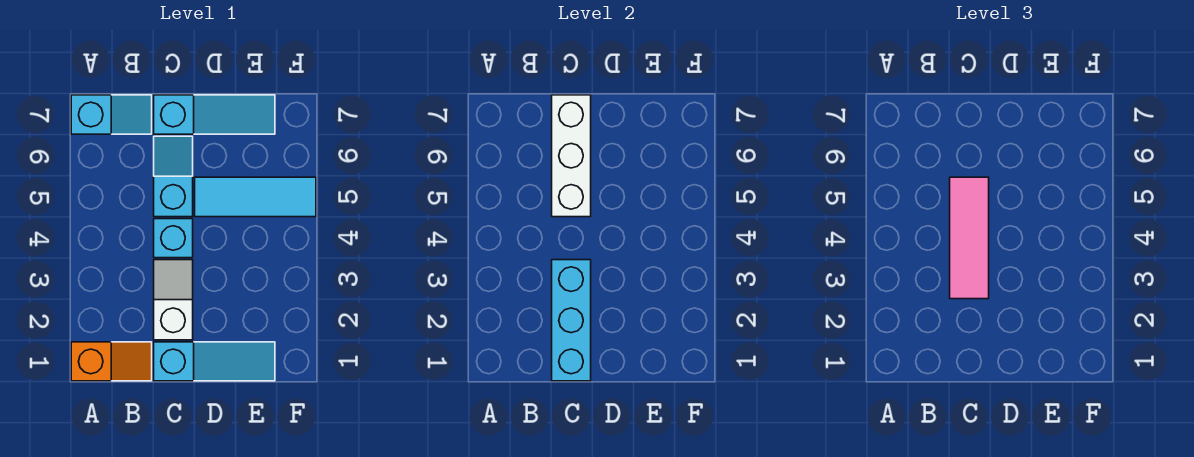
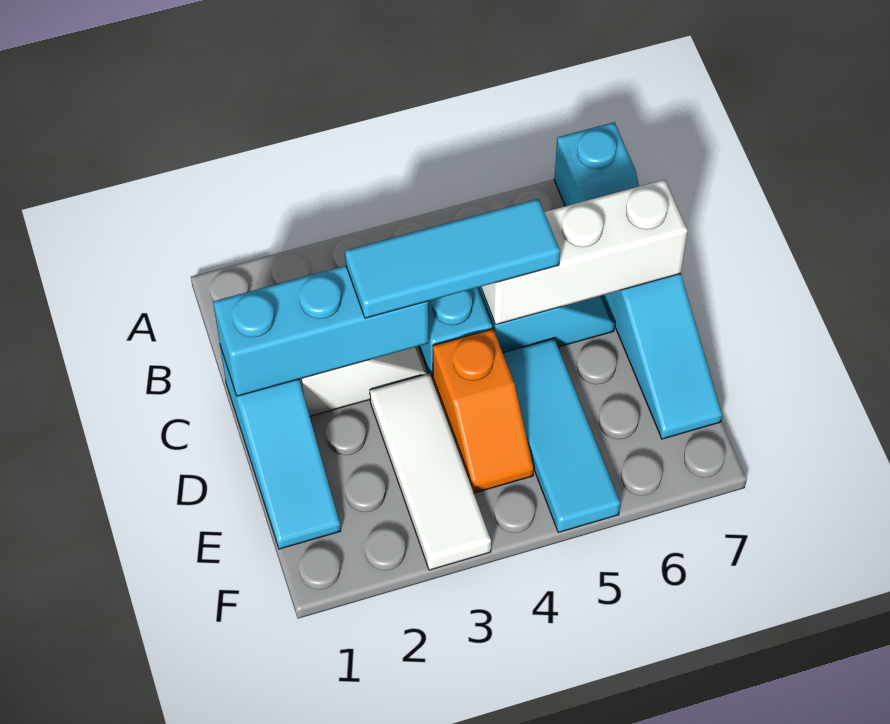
orange slope A1:B1 level 1 top A -> orange slope D4:E4 level 1 top D
pink tile C3:C5 level 3 -> cyan tile C3:C5 level 3
none -> white tile D3:F3 level 1

